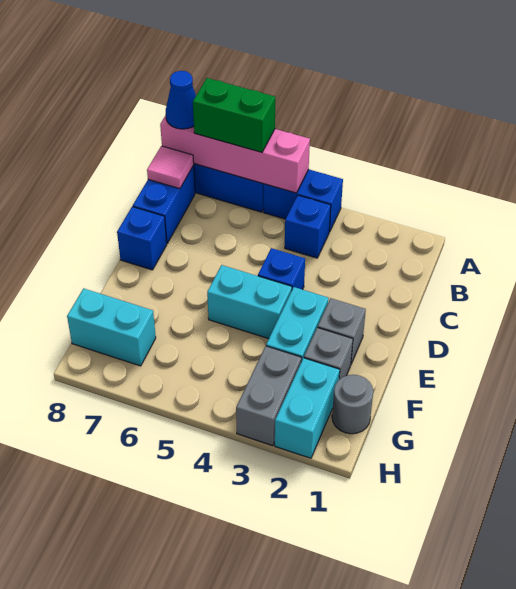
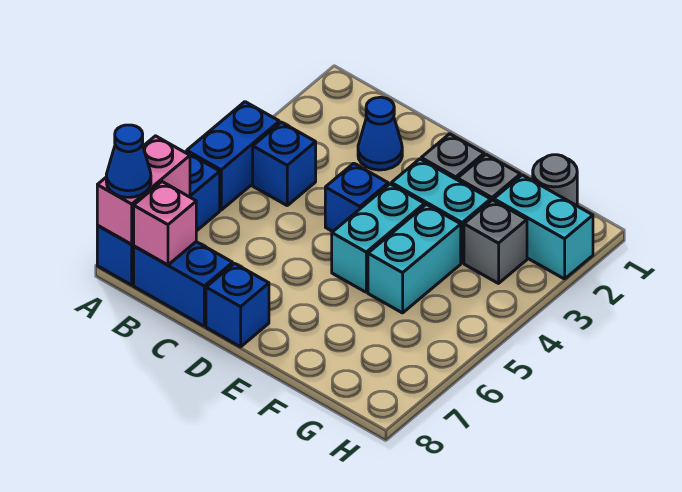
pink brick A5:A8 level 2 -> pink brick A7:A8 level 2
green brick A6:A7 level 3 -> none
pink tile B8 level 2 -> pink brick B8 level 2
none -> blue cone C2 level 1
grey brick G3:H3 level 1 -> grey brick G3 level 1
cyan brick G7:G8 level 1 -> cyan brick F4:F5 level 1

